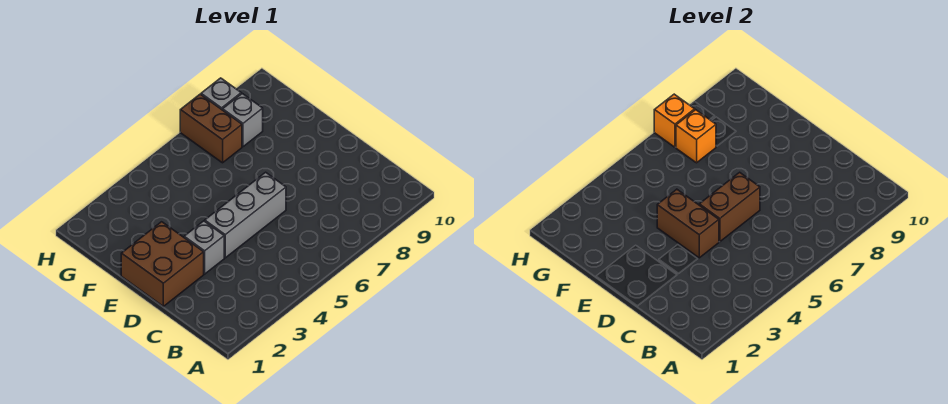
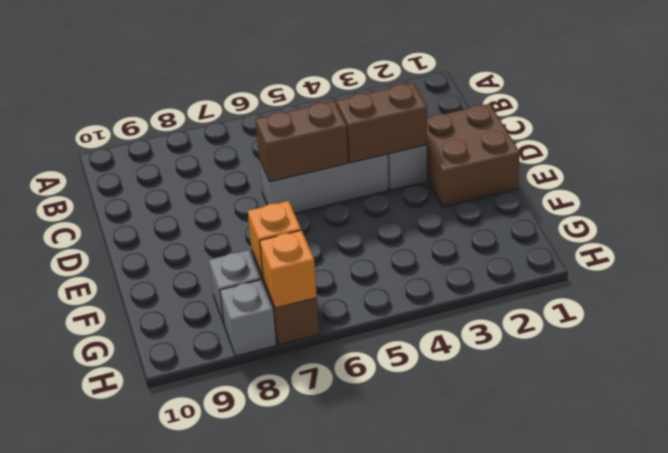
brown brick D4:E4 level 2 -> brown brick D3:D4 level 2

